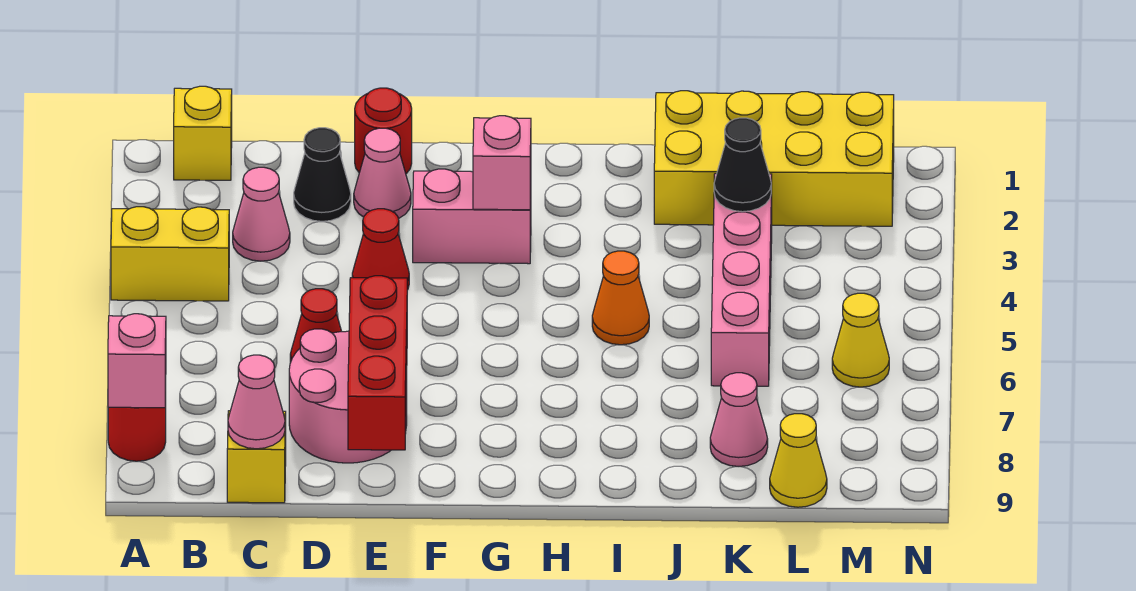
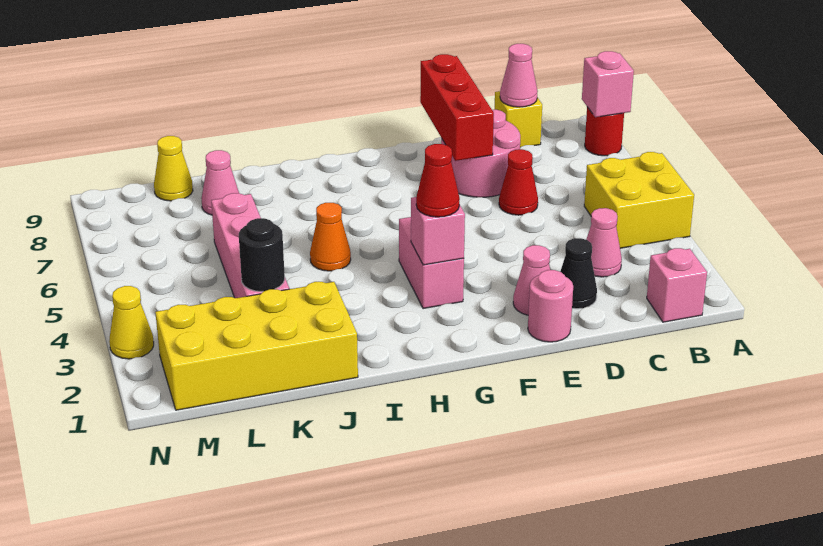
yellow brick A4:B4 level 1 -> yellow brick A4:B5 level 1
yellow brick B1 level 1 -> pink brick B1 level 1
red round brick E1 level 1 -> pink round brick E1 level 1
red cone E4 level 1 -> red cone G3 level 3
pink brick F3:G3 level 1 -> pink brick G3:G4 level 1
black cone K3 level 2 -> black round brick K3 level 2
yellow cone M6 level 1 -> yellow cone N3 level 1

